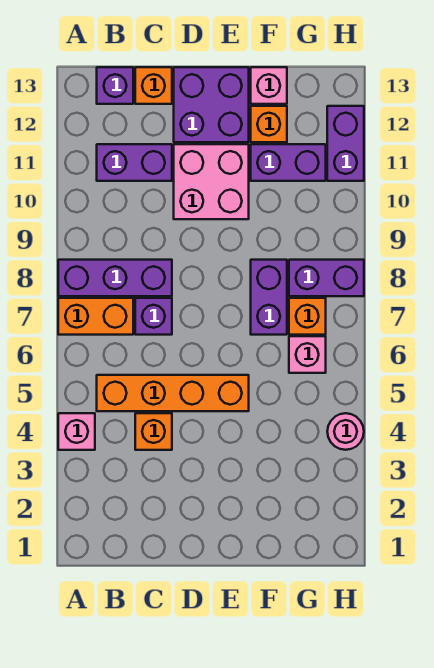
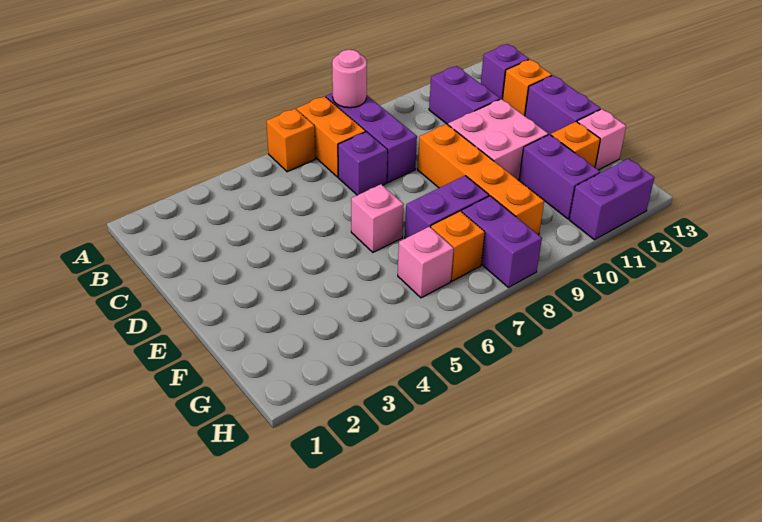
pink brick A4 level 1 -> pink brick E6 level 1
orange brick B5:E5 level 1 -> orange brick D9:G9 level 1
orange brick C4 level 1 -> orange brick A6 level 1
purple brick D12:E13 level 1 -> purple brick D13:E13 level 1
pink round brick H4 level 1 -> pink round brick A8 level 2

